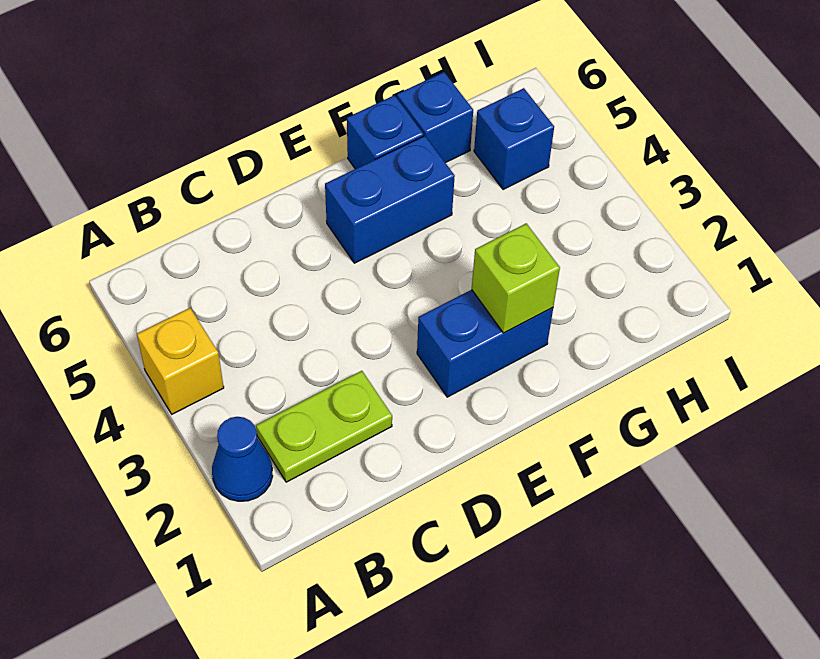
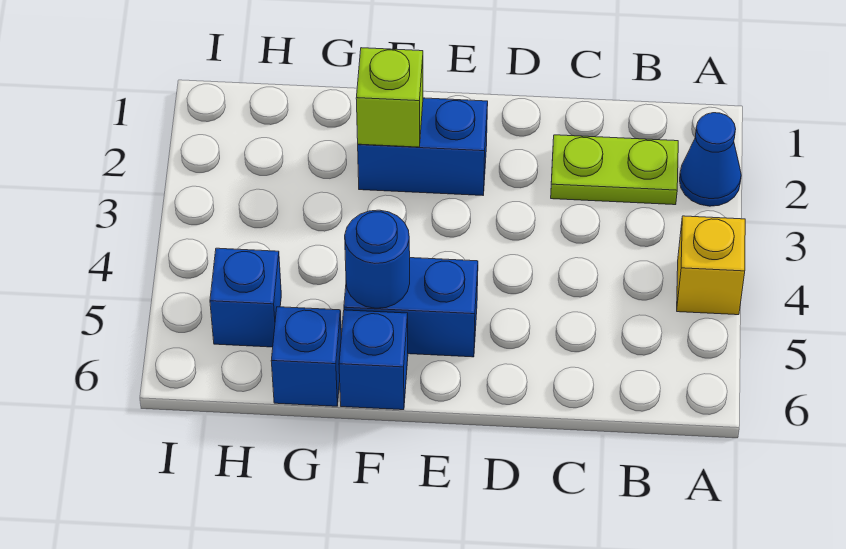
none -> blue round brick F5 level 2

